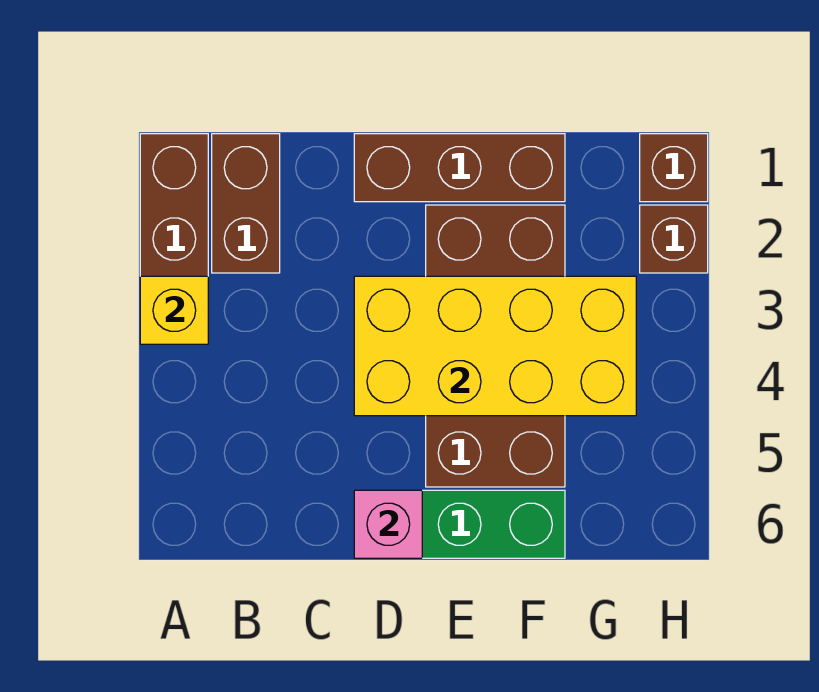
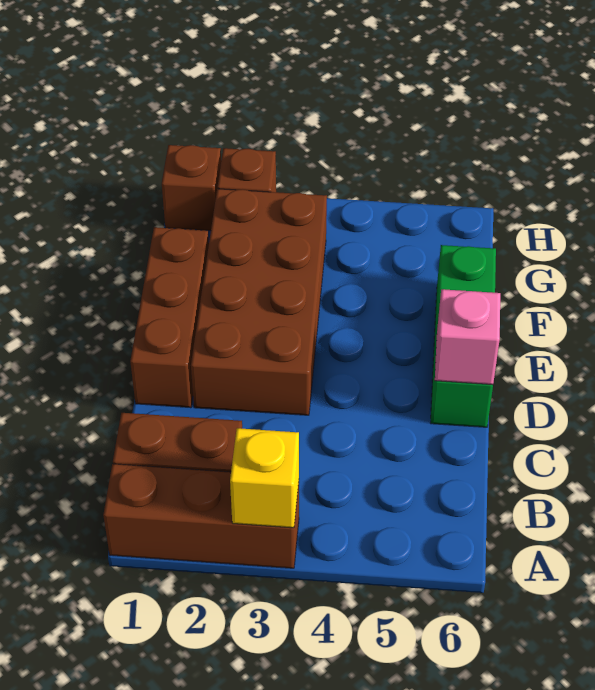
yellow brick D3:G4 level 2 -> none
brown brick E2:F5 level 1 -> brown brick D2:G3 level 1

